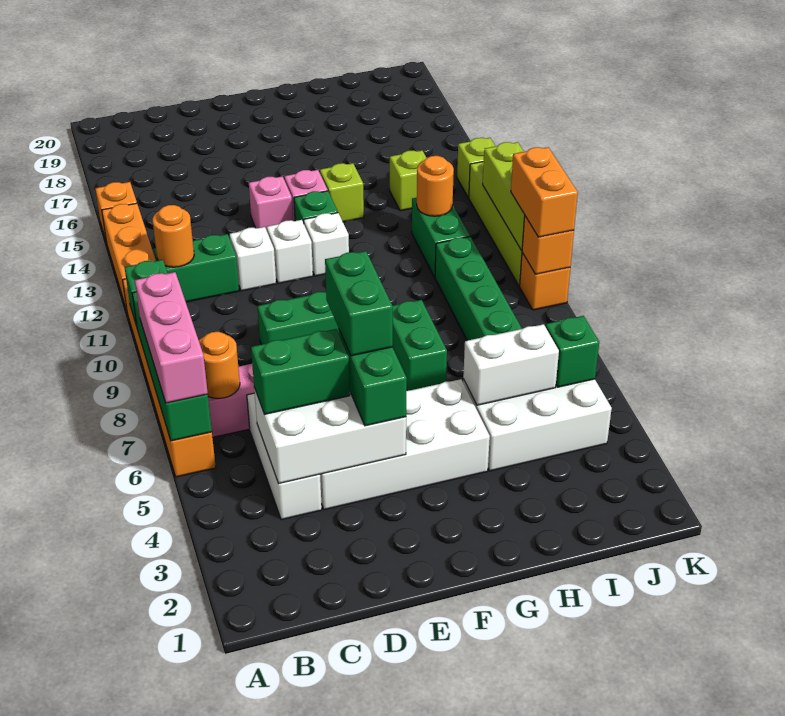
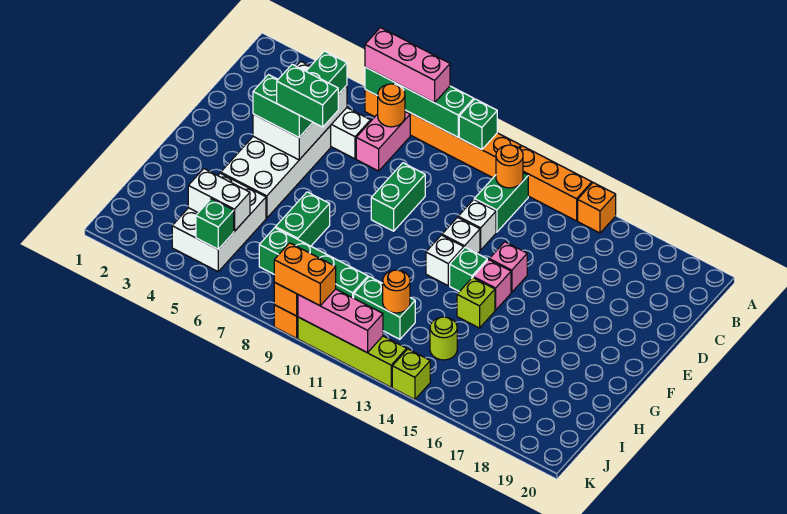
green brick G7:G8 level 1 -> green brick G7:H7 level 1
white brick H5:I5 level 2 -> white brick I4:I5 level 2
lime brick I14 level 1 -> lime round brick I14 level 1
lime brick K10:K12 level 2 -> pink brick K10:K12 level 2

